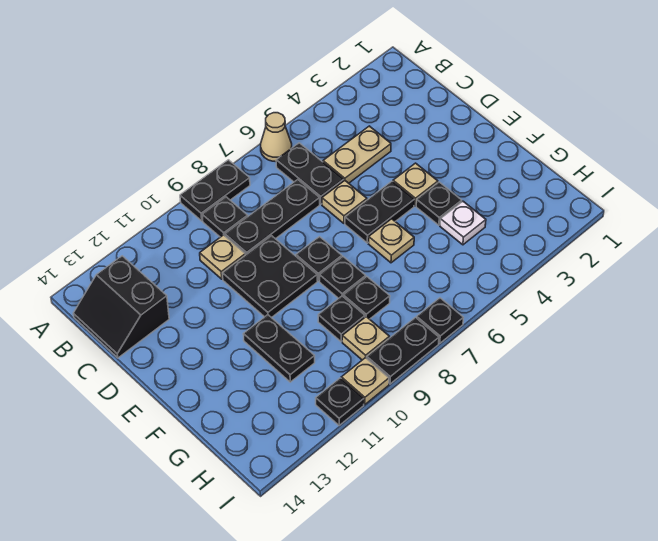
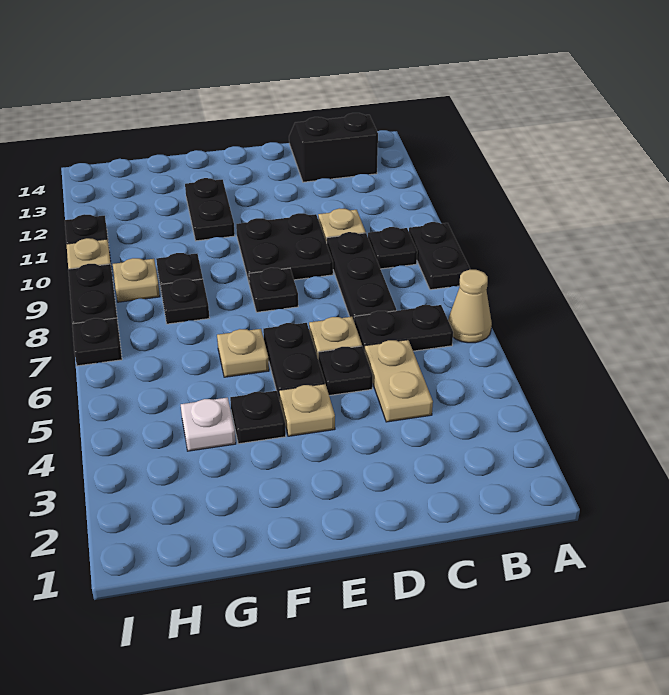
black plate F8 level 1 -> black plate D5 level 1
black plate F11:G11 level 1 -> black plate F11:F12 level 1

